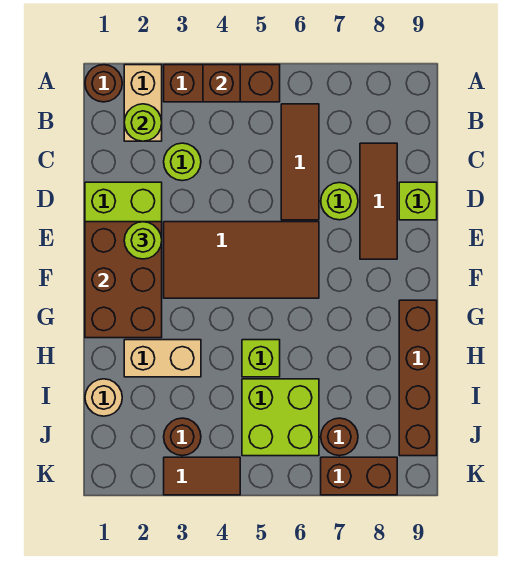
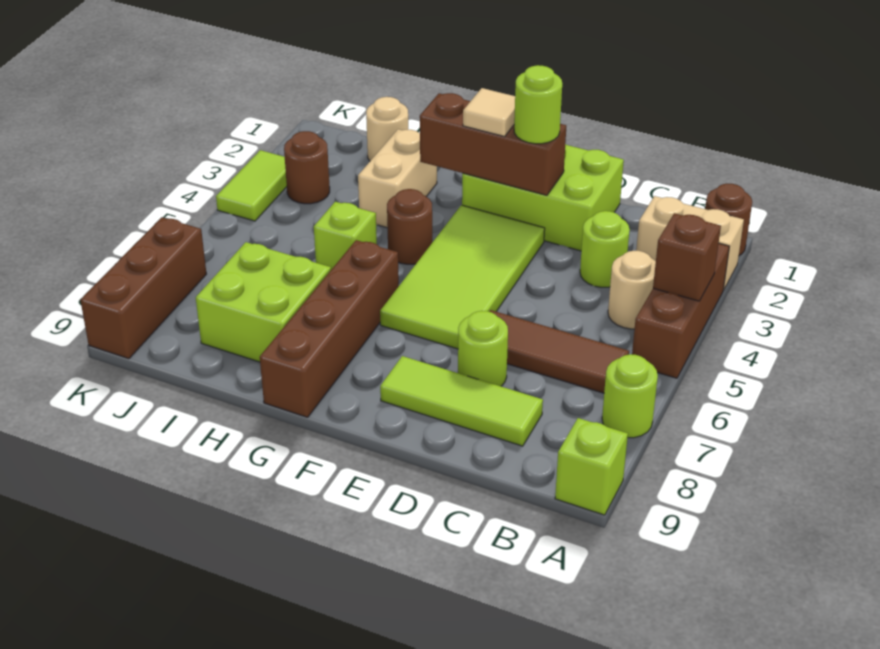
lime round brick B2 level 2 -> lime round brick A7 level 1
none -> tan round brick B4 level 1
brown tile C8:E8 level 1 -> lime tile C8:E8 level 1
lime brick D9 level 1 -> lime brick A9 level 1
brown brick E1:G2 level 2 -> brown brick E2:G2 level 2
brown tile E3:F6 level 1 -> lime tile E3:F6 level 1
none -> tan tile F2 level 3
brown brick G9:J9 level 1 -> brown brick G6:G9 level 1
lime brick I5:J6 level 1 -> lime brick H7:I8 level 1
brown round brick J7 level 1 -> brown round brick G4 level 1
brown tile K3:K4 level 1 -> lime tile K3:K4 level 1
brown brick K7:K8 level 1 -> brown brick K7:K9 level 1

